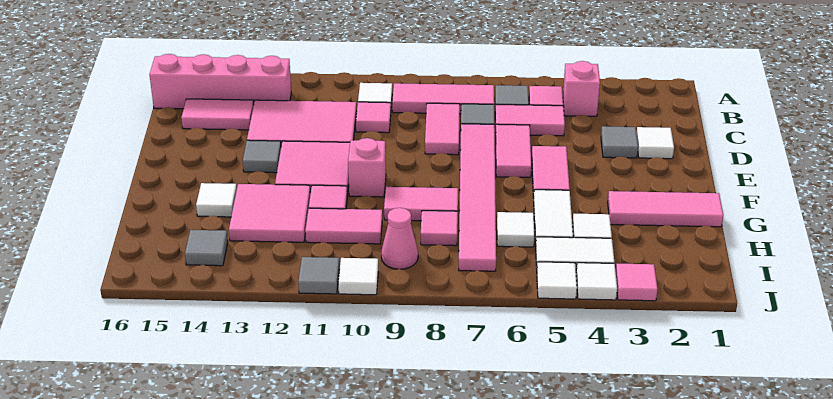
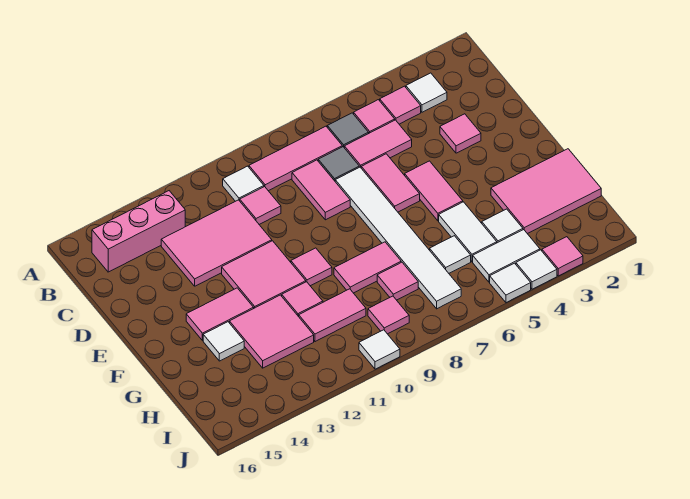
pink brick B4 level 1 -> pink tile B4 level 1
pink brick B13:B16 level 1 -> pink brick B13:B15 level 1
pink tile C14:C15 level 1 -> pink tile F13:F14 level 1
white tile D2 level 1 -> white tile B3 level 1
grey tile D3 level 1 -> pink tile D3 level 1
pink tile D7:I7 level 1 -> white tile D7:I7 level 1
grey tile E13 level 1 -> none
pink brick F10 level 1 -> pink tile F10 level 1
pink tile G1:G3 level 1 -> pink tile G1:H3 level 1
pink cone I9 level 1 -> pink tile I9 level 1
grey tile I14 level 1 -> none
grey tile J11 level 1 -> none

